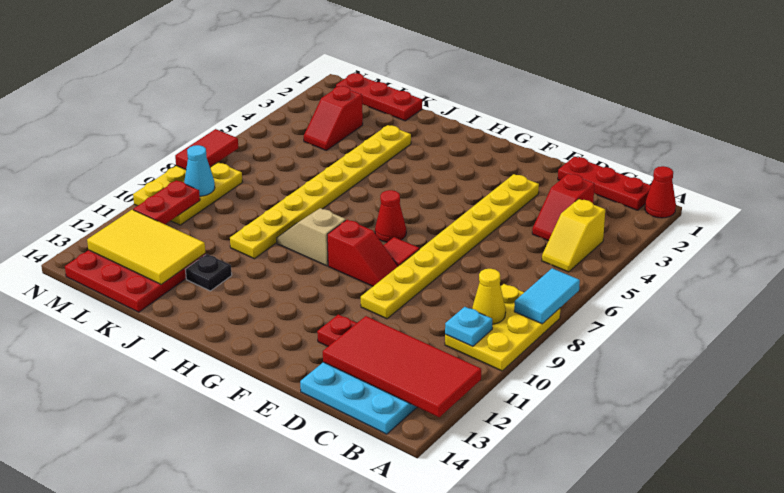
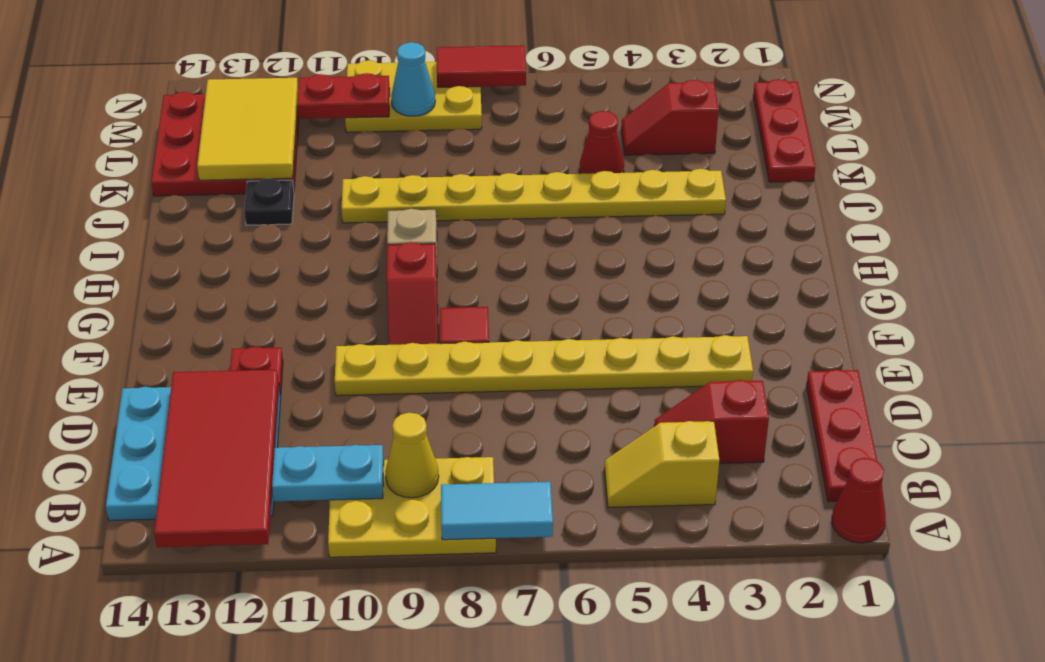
cyan plate B10 level 2 -> cyan plate B10:B11 level 2
red cone G7 level 1 -> red cone K5 level 1

